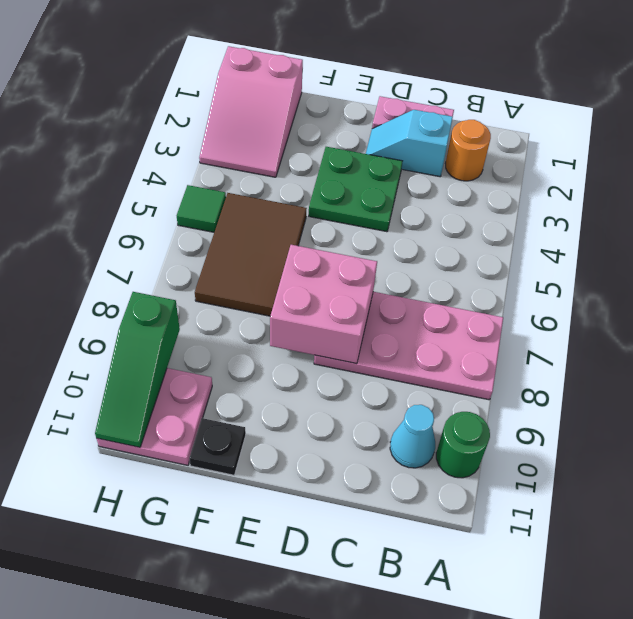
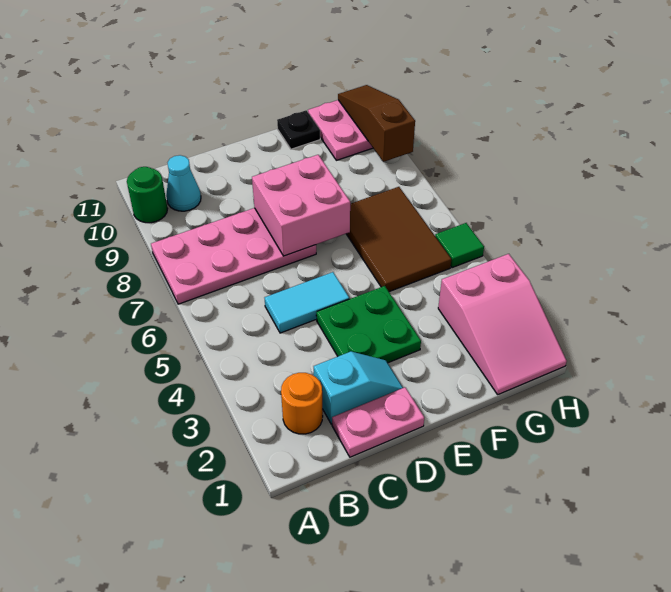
none -> cyan tile C5:D5 level 1
pink slope G1:H3 level 1 top 1 -> pink slope G1:H3 level 1 top 3
green slope H9:H11 level 2 top 9 -> brown slope H9:H11 level 2 top 9

